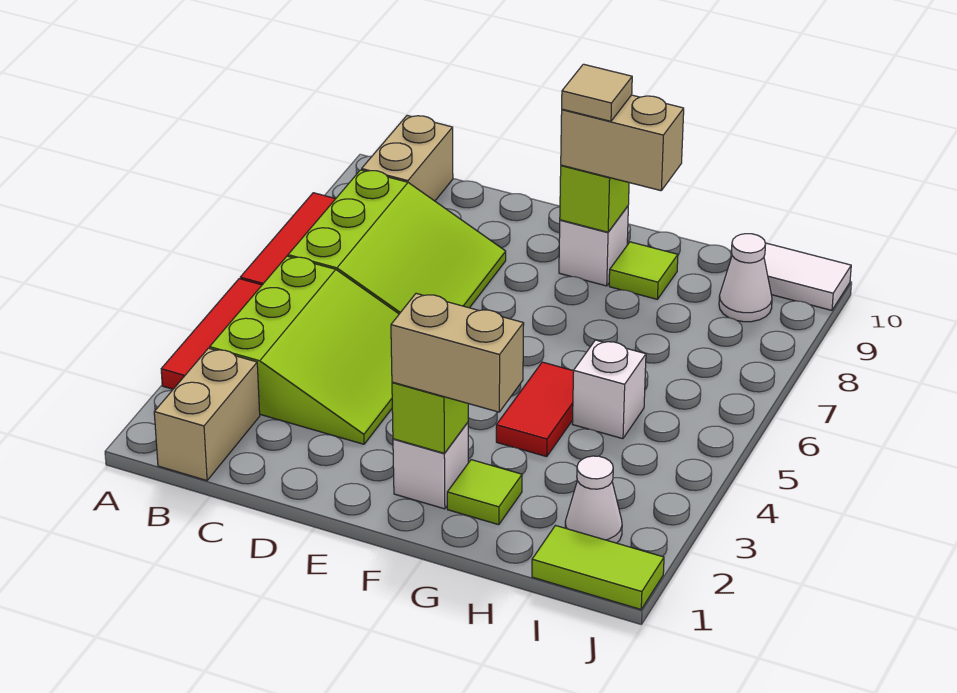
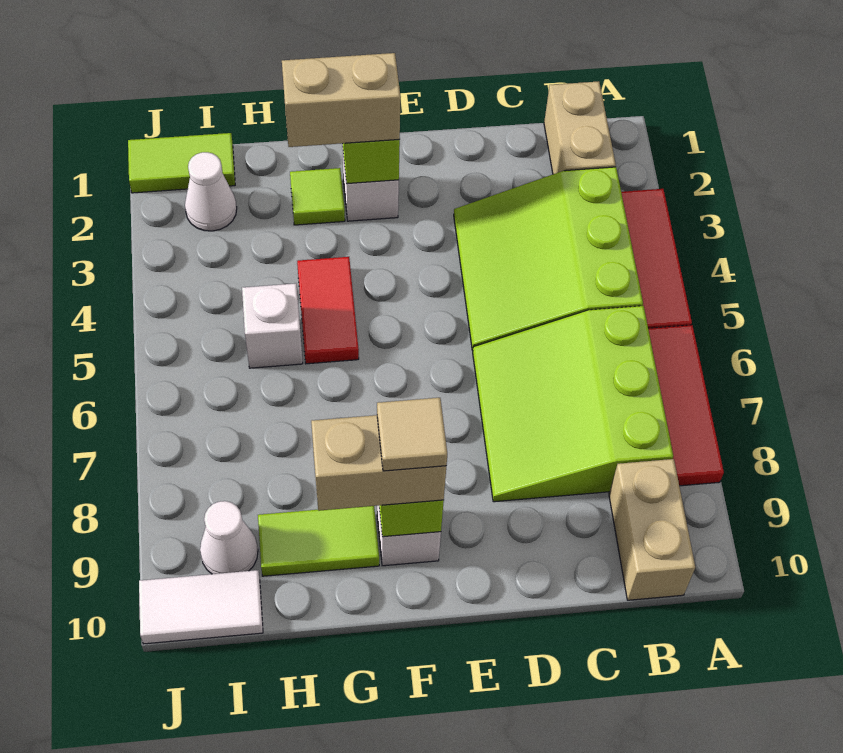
lime tile G9 level 1 -> lime tile G9:H9 level 1

